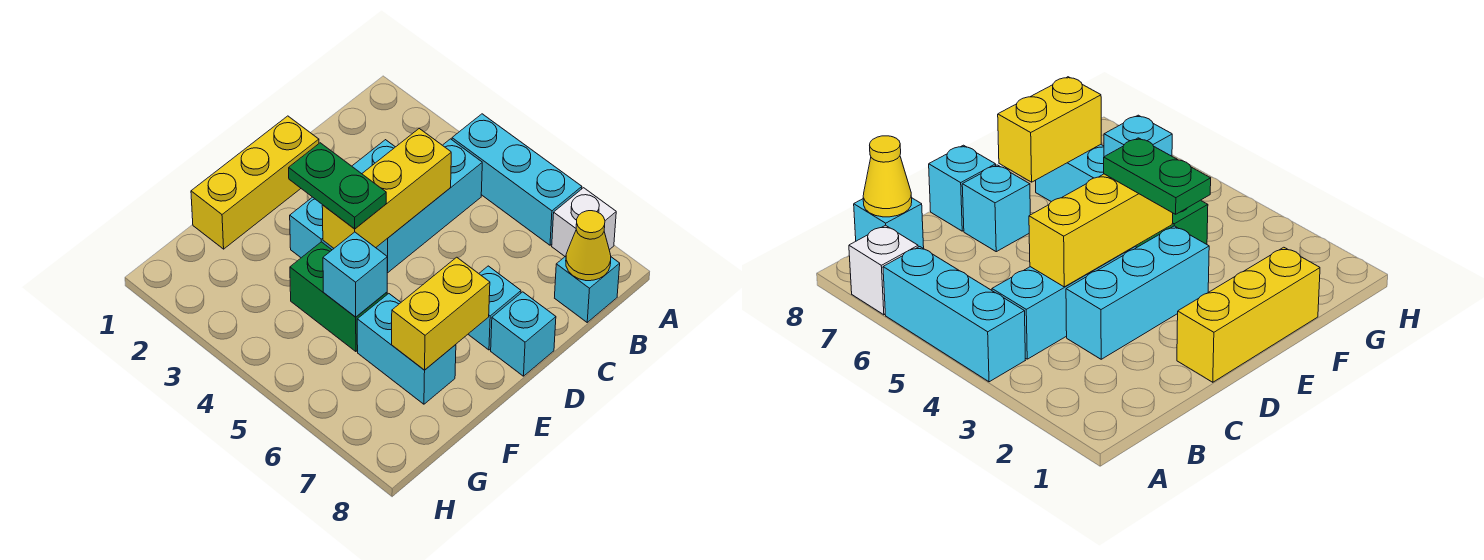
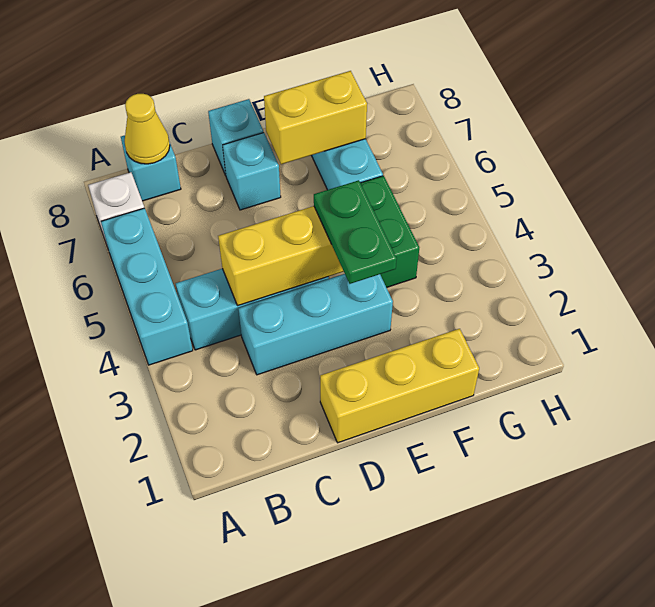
cyan brick F5 level 2 -> none

